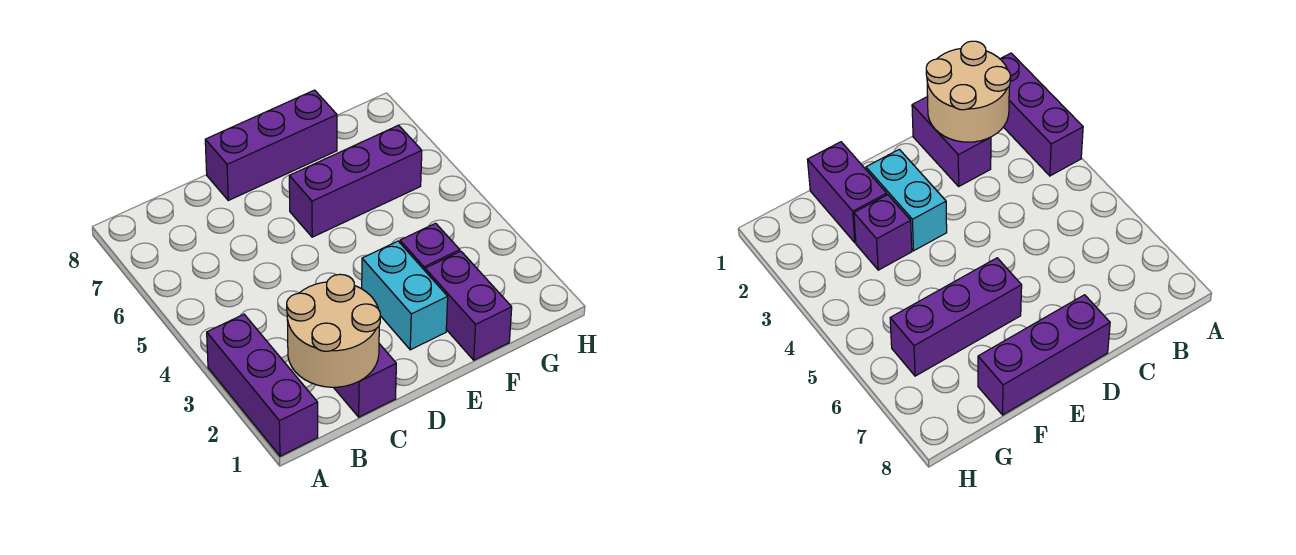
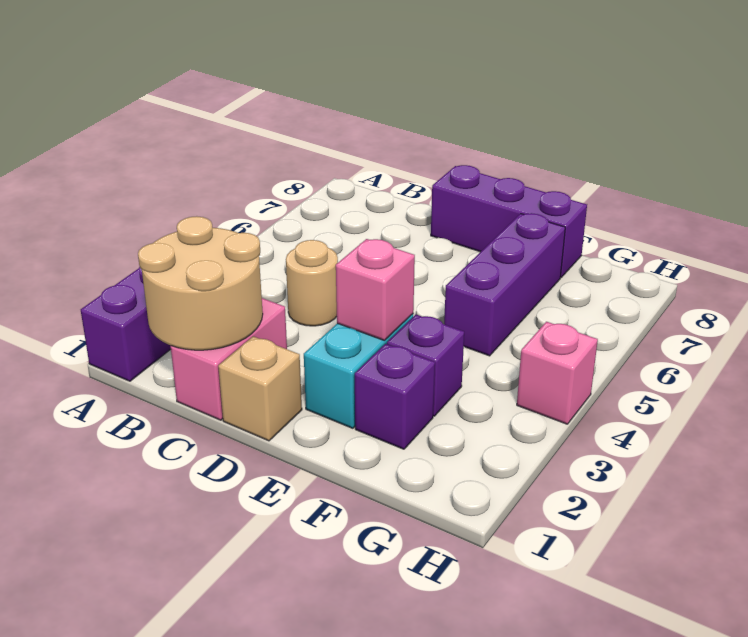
purple brick C1:C2 level 1 -> pink brick C1:C2 level 1
none -> tan round brick C4 level 1
none -> tan brick D1 level 1
none -> pink brick E3 level 2
purple brick E6:G6 level 1 -> purple brick F5:F7 level 1
purple brick F1:F2 level 1 -> purple brick F2 level 1
none -> pink brick H4 level 1

